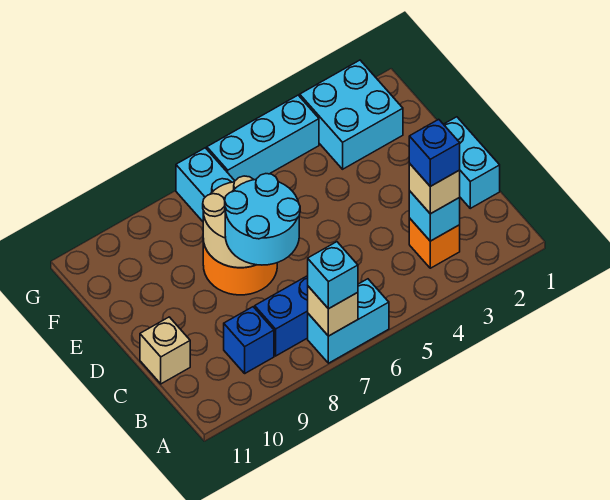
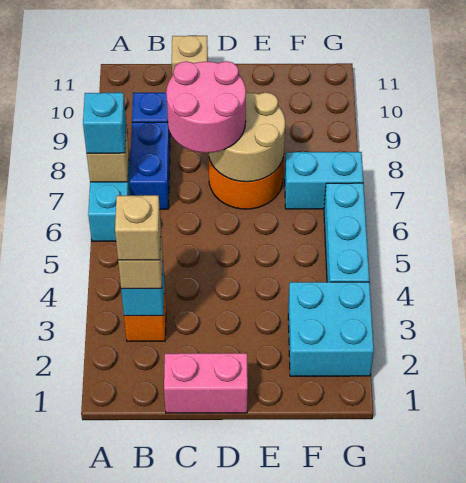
blue brick B3 level 4 -> tan brick B3 level 4
cyan brick C1:D1 level 1 -> pink brick C1:D1 level 1
cyan round brick C7:D8 level 3 -> pink round brick C7:D8 level 3

